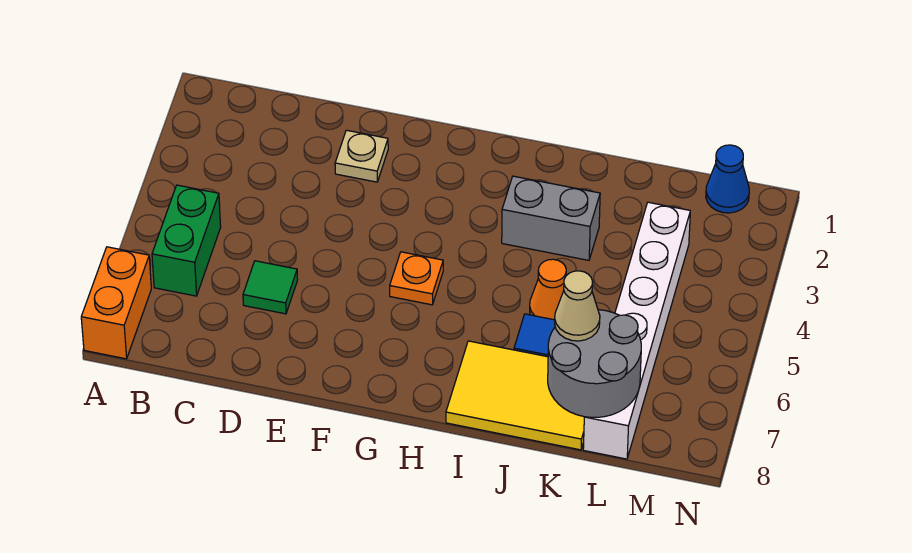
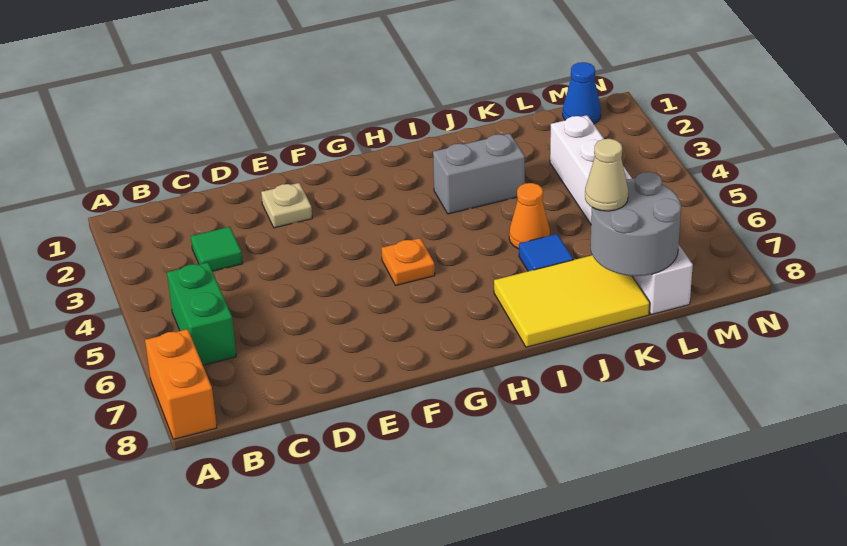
green tile D6 level 1 -> green tile C3 level 1

